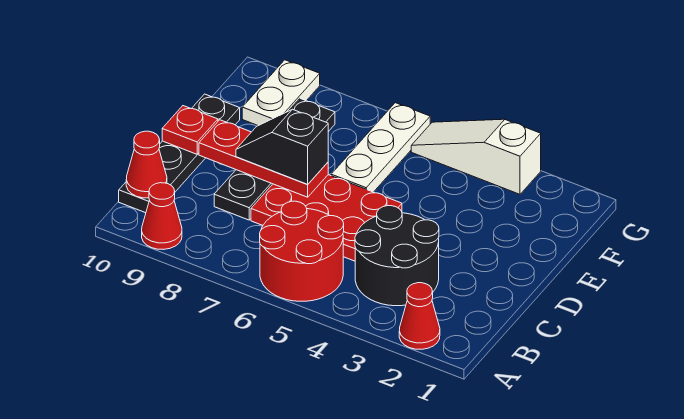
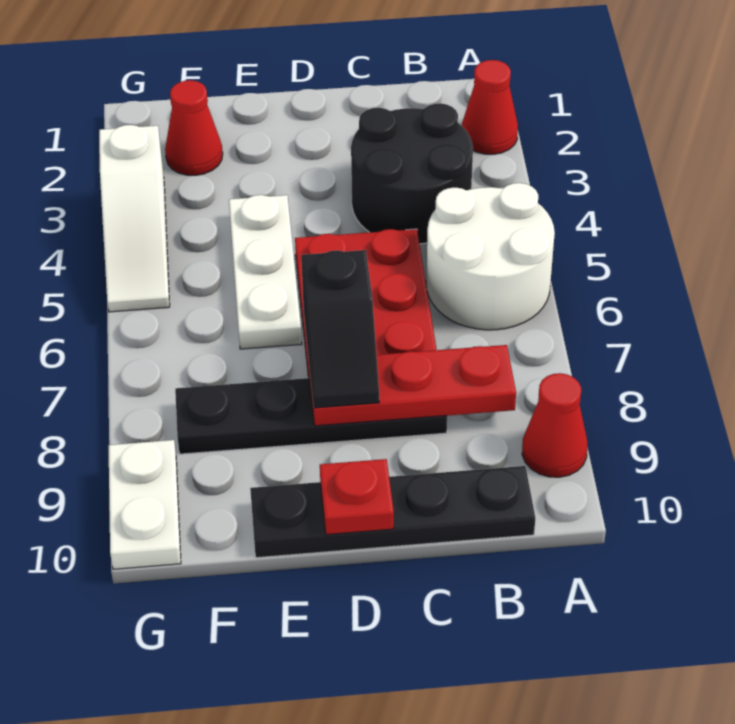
red round brick A5:B6 level 1 -> white round brick A5:B6 level 1
red cone B10 level 2 -> red cone F2 level 1
red plate D7:D9 level 2 -> red plate B8:D8 level 2
white plate E6:G6 level 1 -> white plate E4:E6 level 1
white plate F9:G9 level 1 -> white plate G9:G10 level 1

